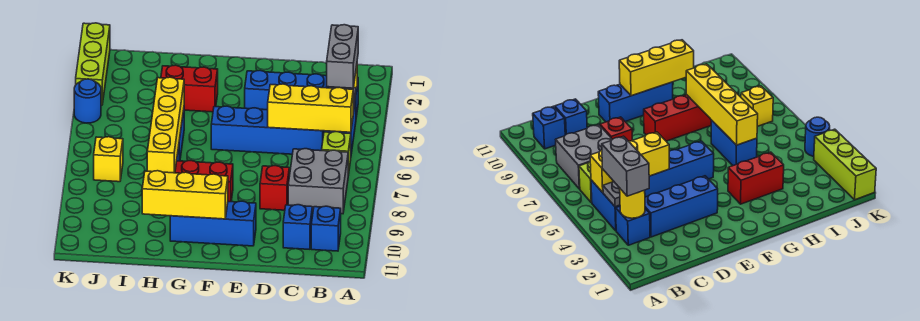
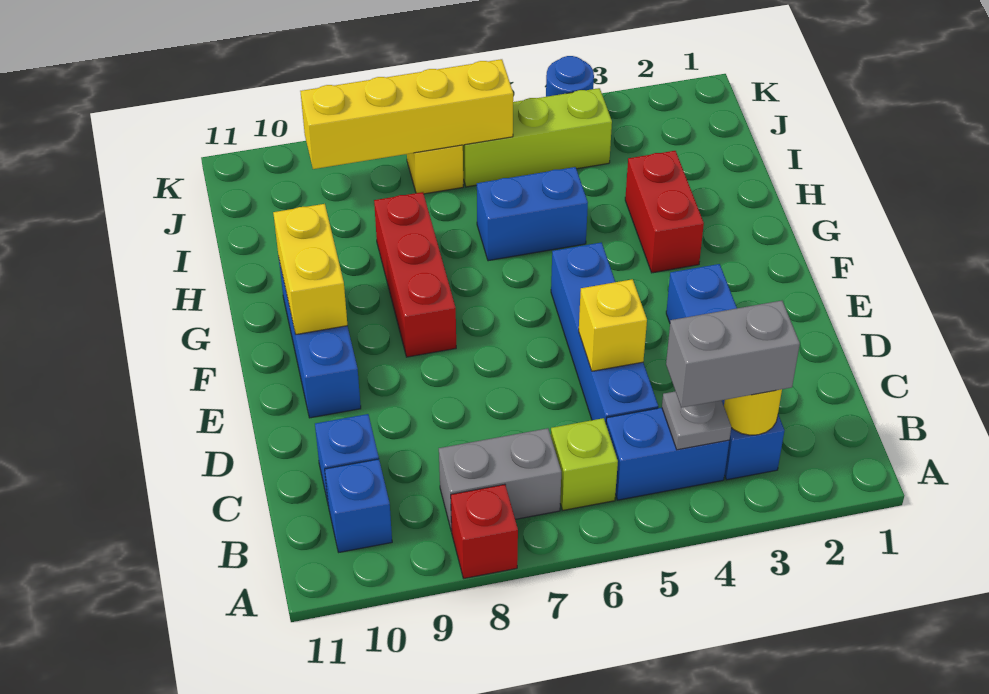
yellow brick B5:D5 level 2 -> yellow brick D5 level 2
grey brick B7:C8 level 1 -> grey brick B7:B8 level 1
red brick D8 level 1 -> red brick A8 level 1
yellow brick F10:H10 level 2 -> yellow brick F10:G10 level 2
yellow brick H5:H8 level 2 -> yellow brick J6:J9 level 2
lime brick K1:K3 level 1 -> lime brick J4:J6 level 1

